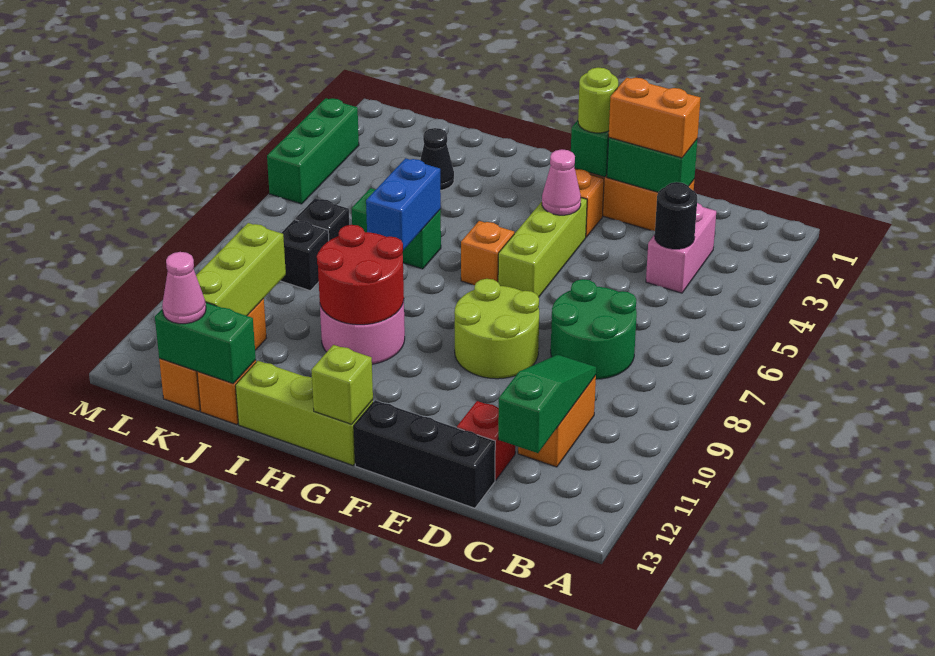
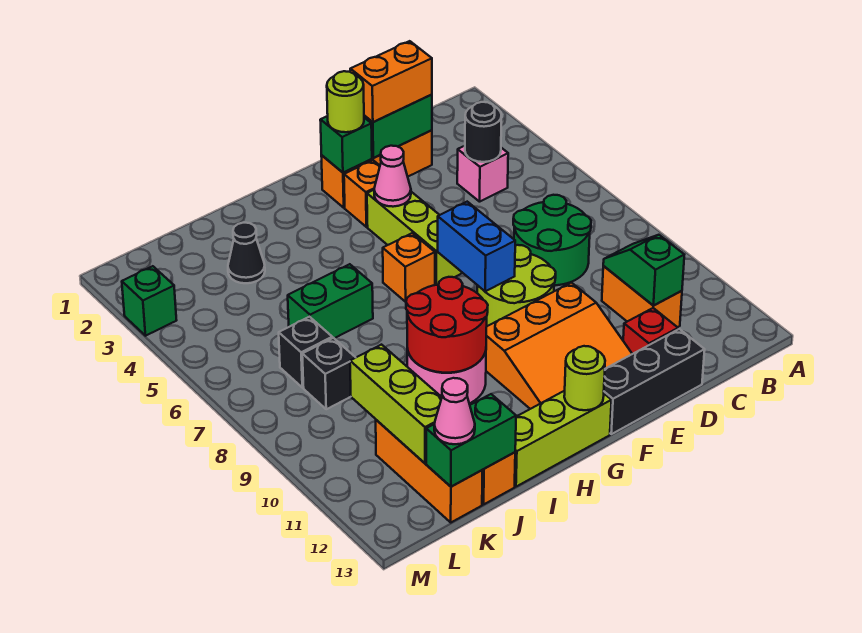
pink brick C3:C4 level 1 -> pink brick C4 level 1
green slope C10:C12 level 2 top 12 -> green slope C10:C11 level 2 top 11
none -> orange slope E10:G12 level 1 top 10
lime brick G13 level 2 -> lime round brick G13 level 2
blue brick I6:I7 level 2 -> blue brick F7:F8 level 2
green brick M3:M5 level 1 -> green brick M3 level 1

